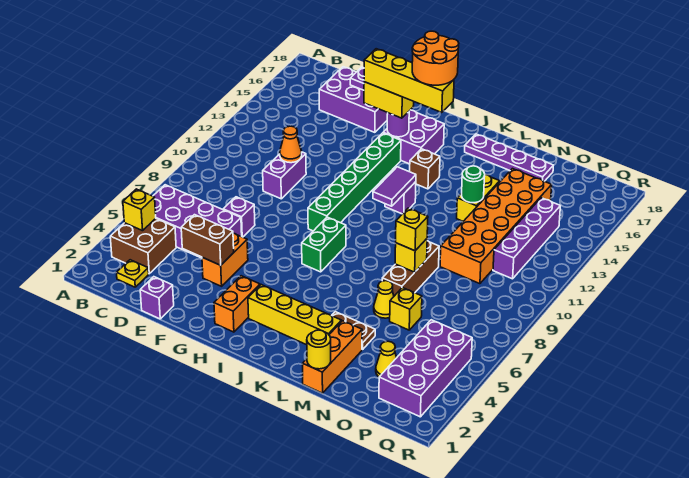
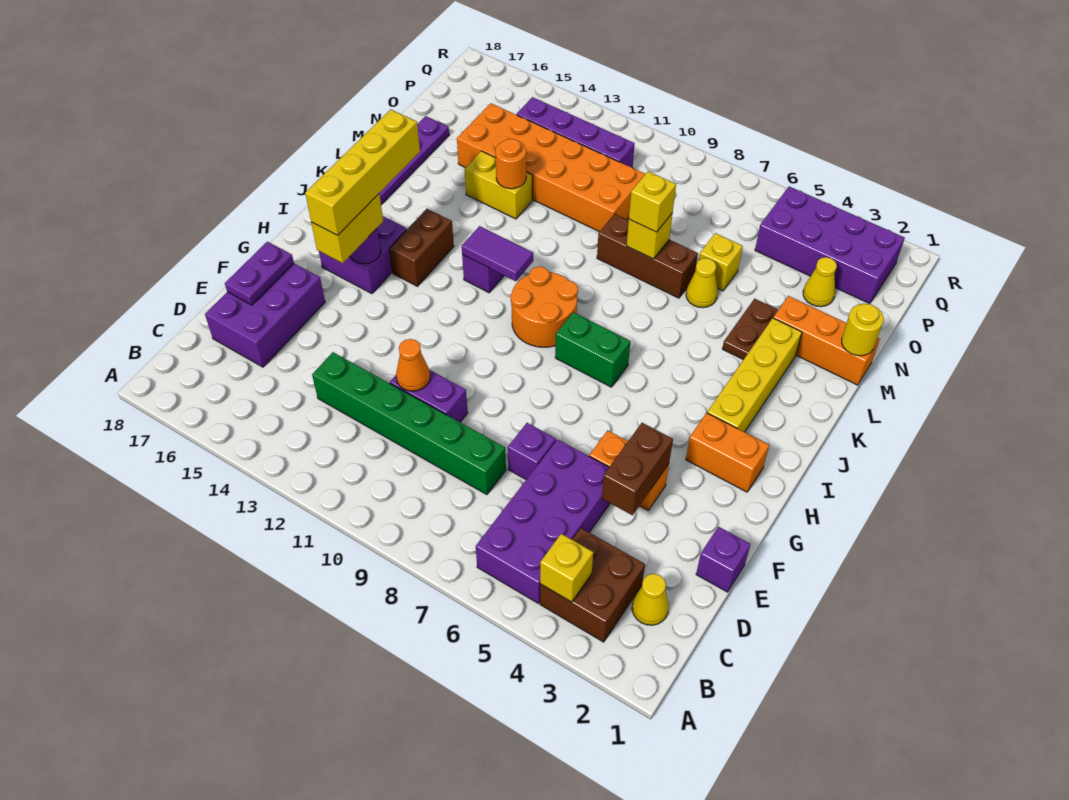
yellow plate C2 level 1 -> yellow cone C2 level 1
green brick H9:H14 level 1 -> green brick D8:D13 level 1
orange round brick I15:J16 level 5 -> orange round brick I9:J10 level 1
brown brick J14 level 1 -> brown brick I14:J14 level 1
green round brick M13 level 2 -> orange round brick M13 level 2

